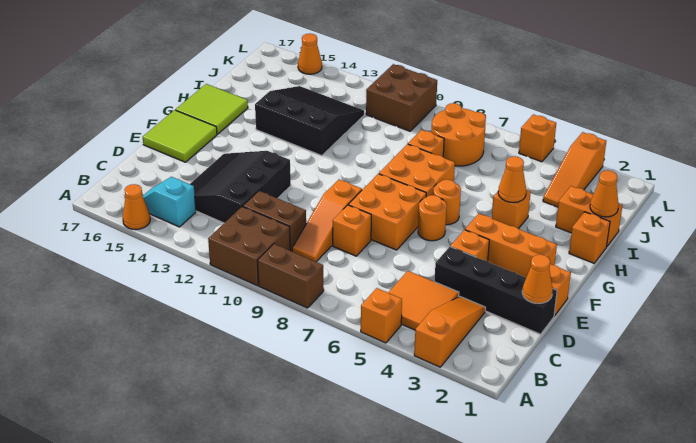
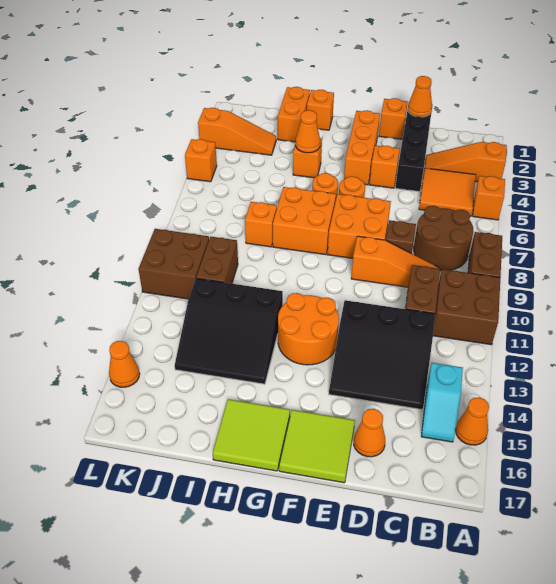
none -> brown round brick B7:C8 level 1
orange brick D8 level 1 -> brown brick D8 level 1
black slope H12:J14 level 1 top H -> black slope H12:J14 level 1 top 12
orange cone I1 level 2 -> orange cone D16 level 1
orange round brick J7:K8 level 1 -> orange round brick F12:G13 level 1
none -> brown brick J10:J11 level 1

